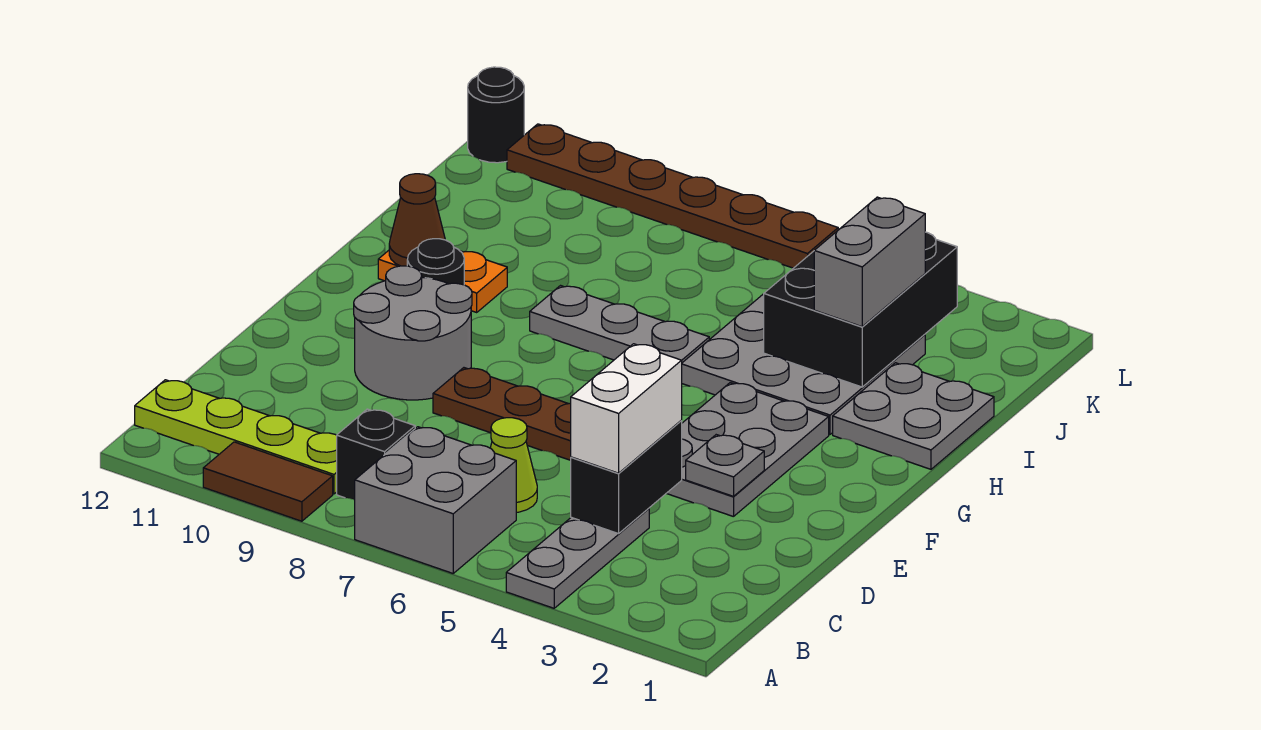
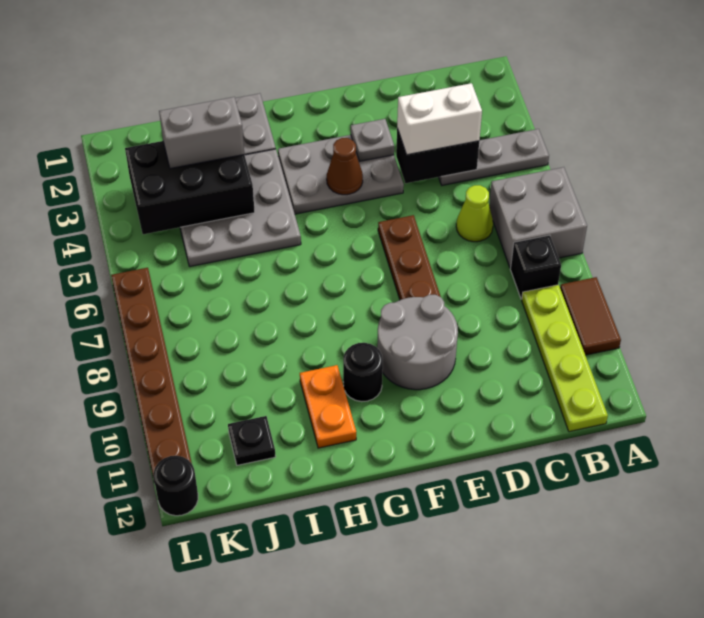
grey plate H6:H8 level 1 -> none
brown cone H11 level 2 -> brown cone F4 level 2
none -> black plate J11 level 1

